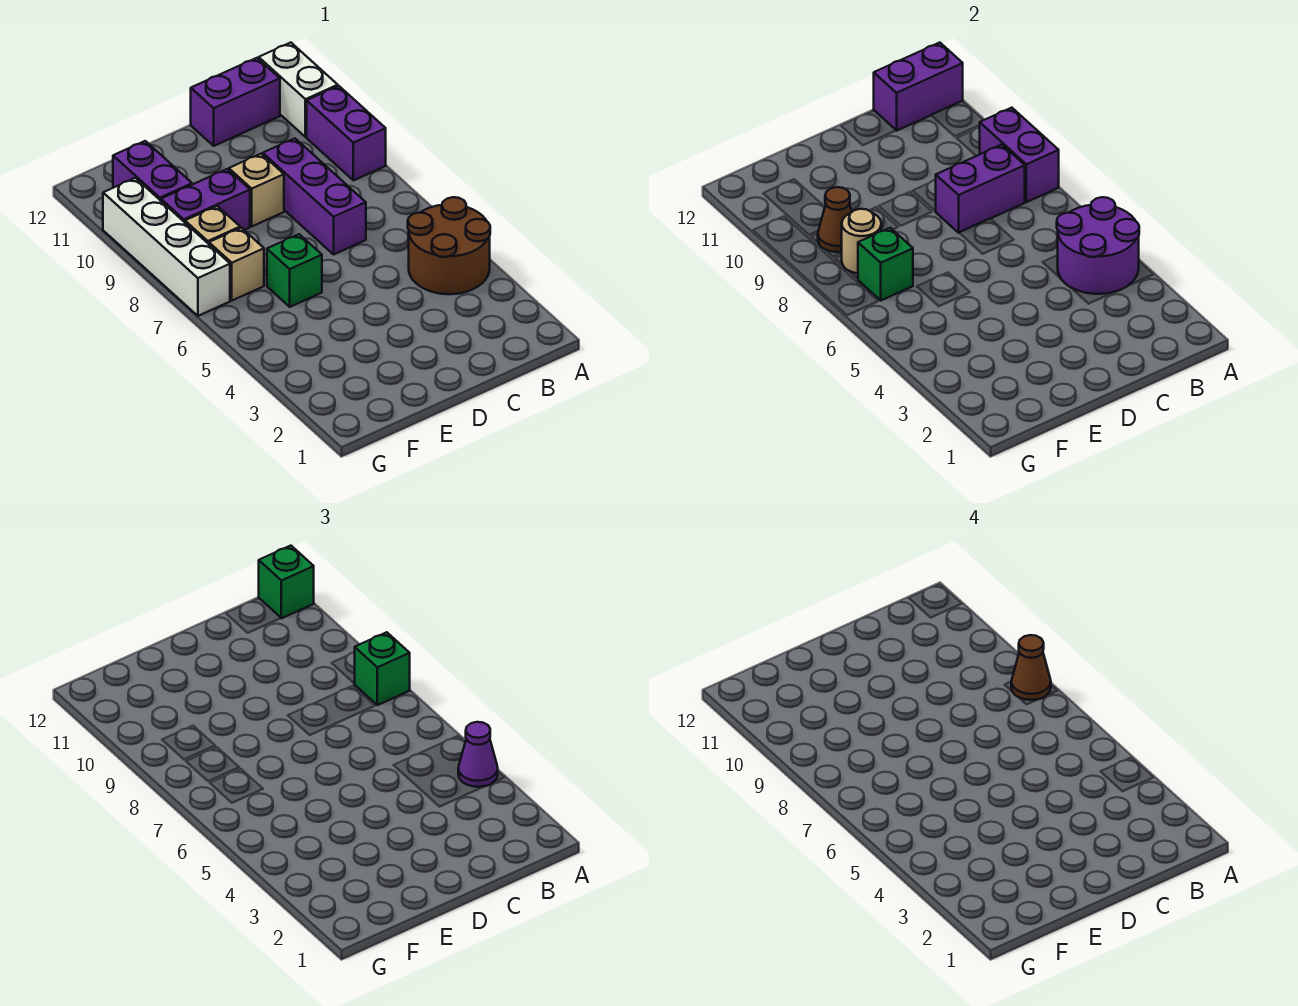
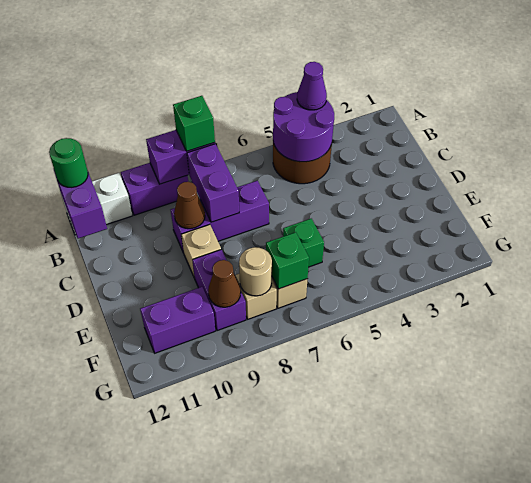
brown cone A8 level 4 -> brown cone C9 level 2
green brick A12 level 3 -> green round brick A12 level 3
purple brick B12:C12 level 1 -> none
white brick G7:G10 level 1 -> none

